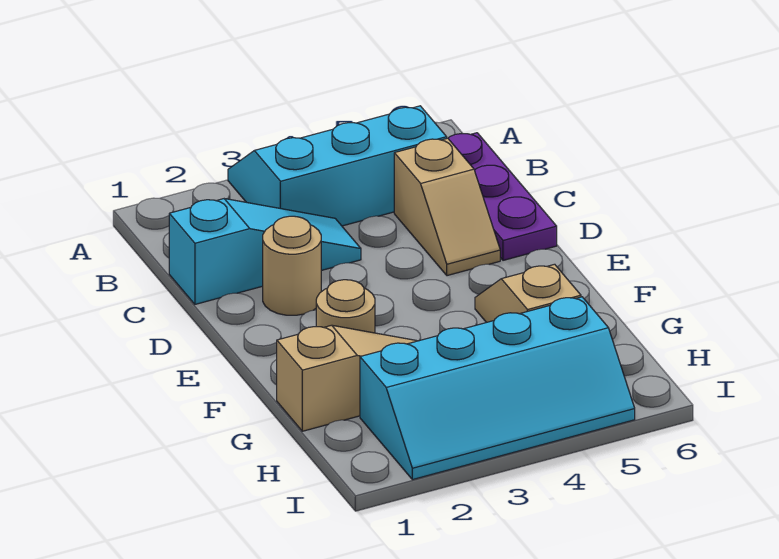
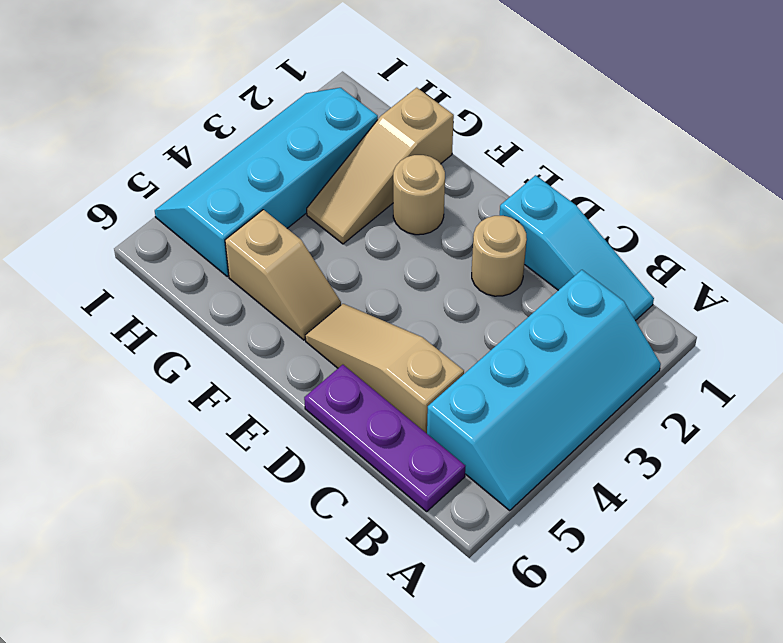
cyan slope A3:B5 level 1 top B -> cyan slope A2:B5 level 1 top B
cyan slope C1:C3 level 1 top 1 -> cyan slope B1:D1 level 1 top D
tan slope C5:D5 level 1 top C -> tan slope C5:E5 level 1 top C

